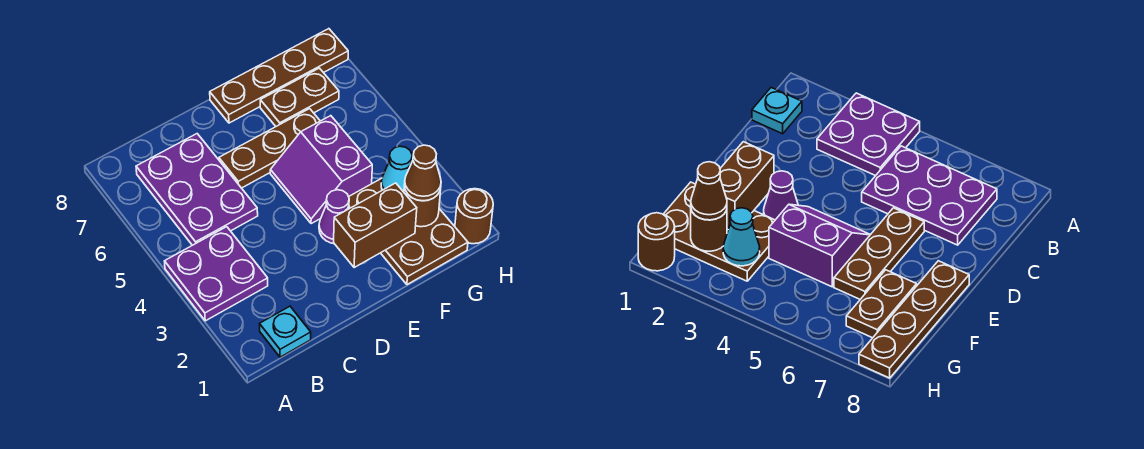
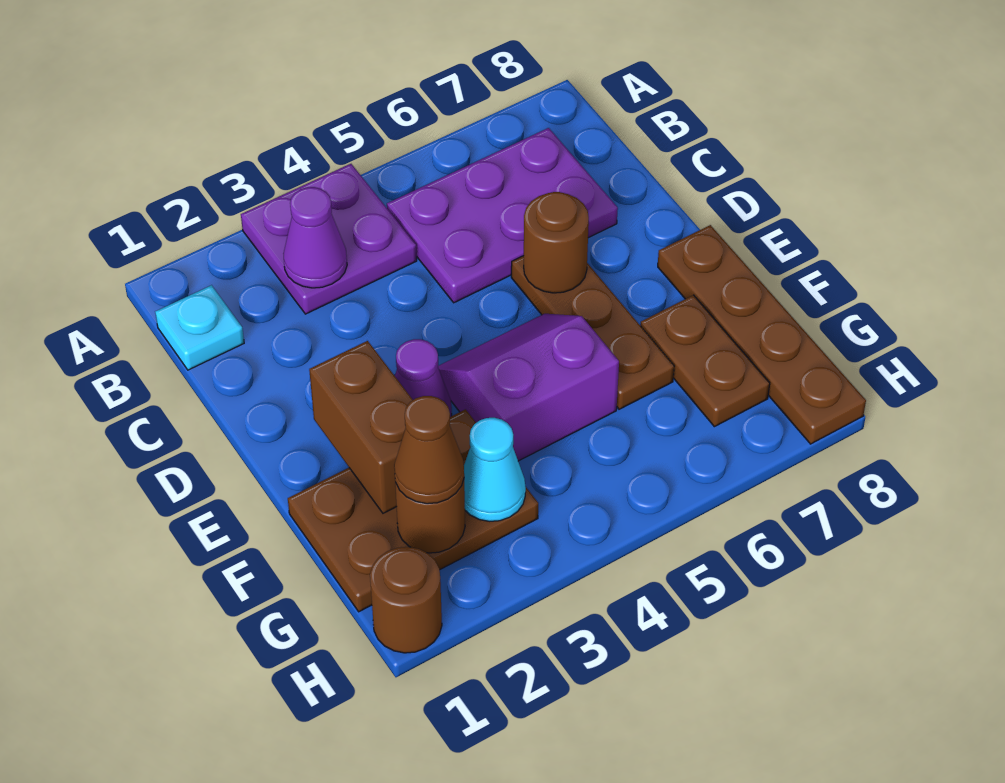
none -> purple cone B3 level 2
none -> brown round brick D6 level 2

